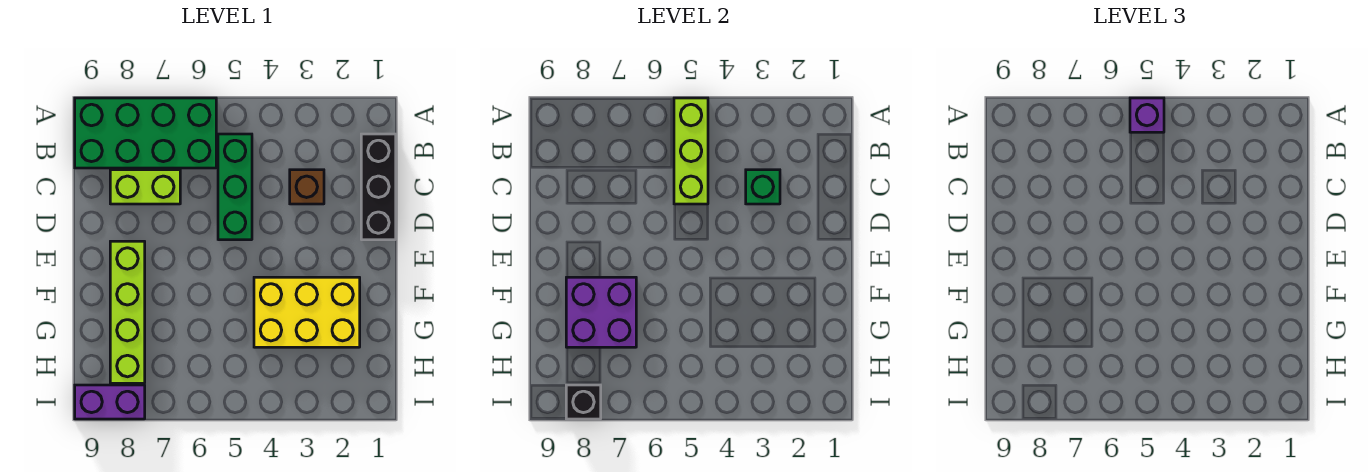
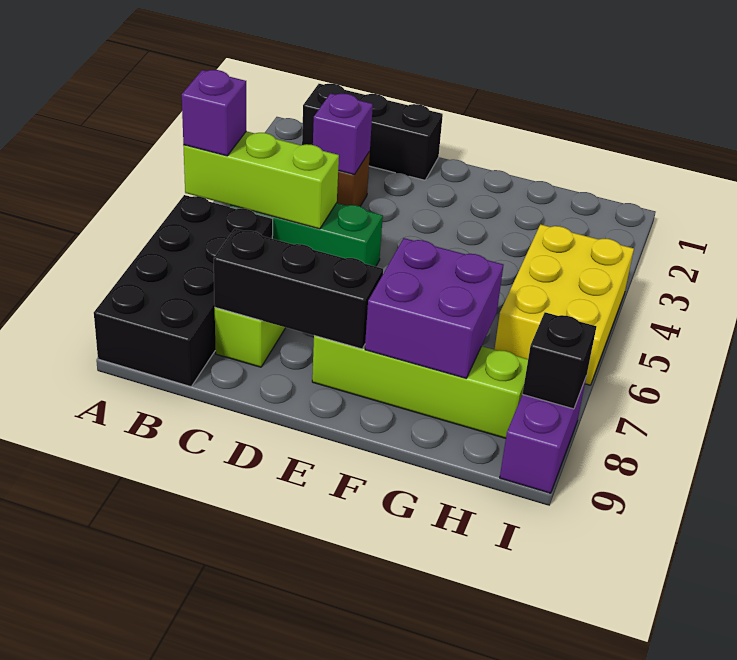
green brick A6:B9 level 1 -> black brick A6:B9 level 1
green brick C3 level 2 -> purple brick C3 level 2
none -> black brick C8:E8 level 2
yellow brick F2:G4 level 1 -> yellow brick H4:I6 level 1

